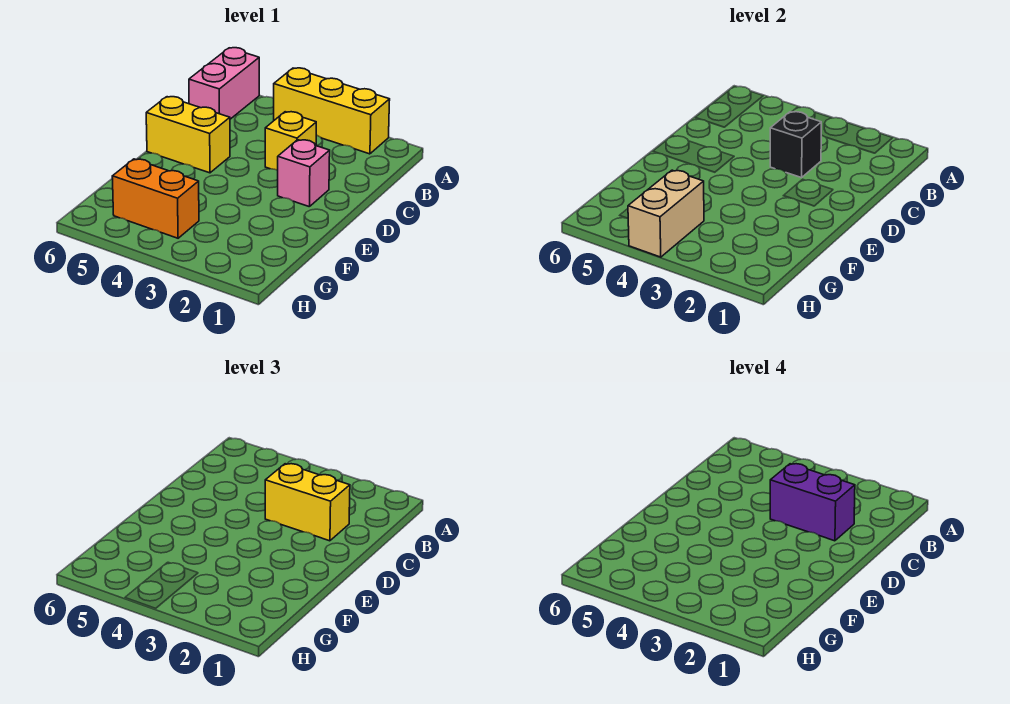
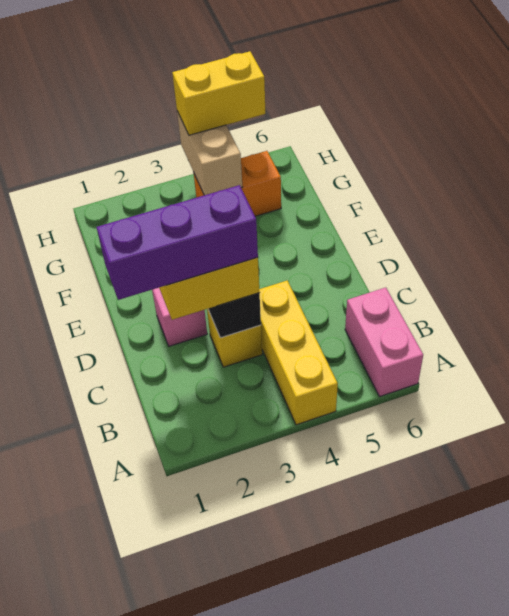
yellow brick A2:A4 level 1 -> yellow brick A4:C4 level 1
purple brick C2:C3 level 4 -> purple brick C1:C3 level 4
yellow brick D5:D6 level 1 -> yellow brick H4:H5 level 3

